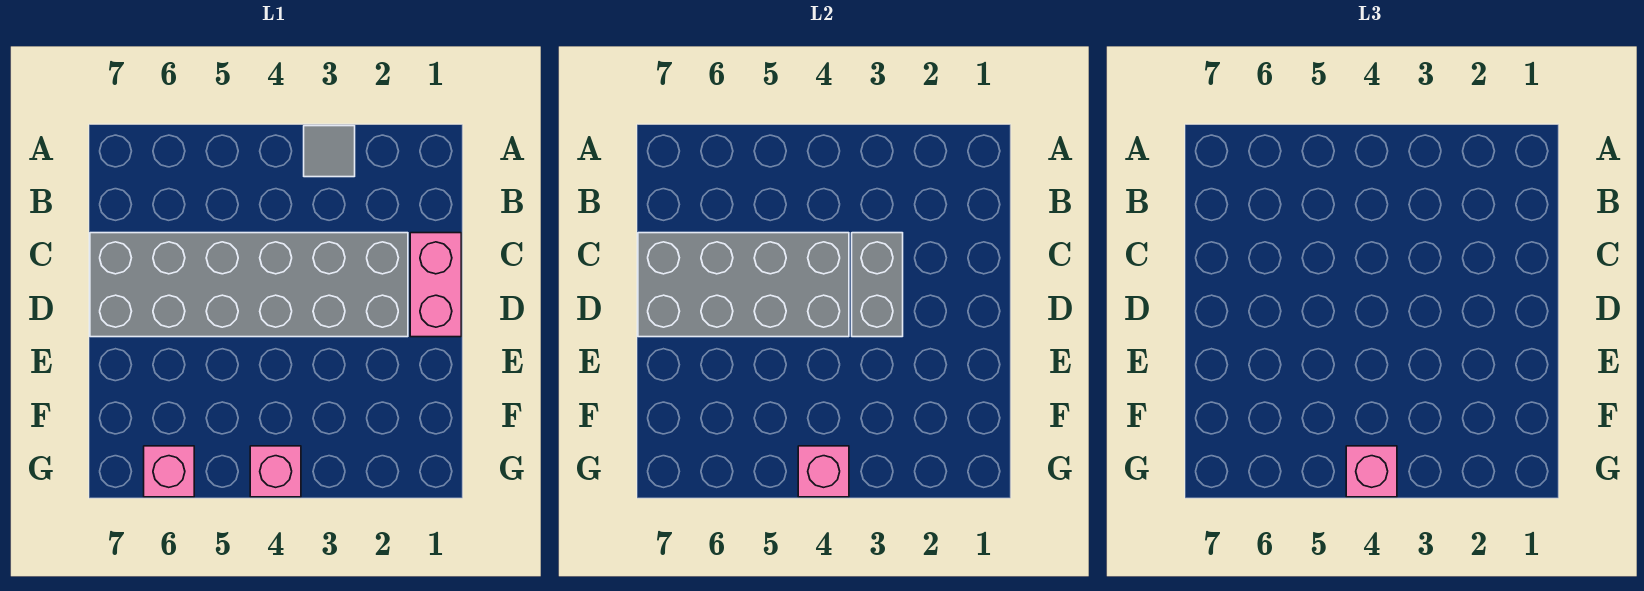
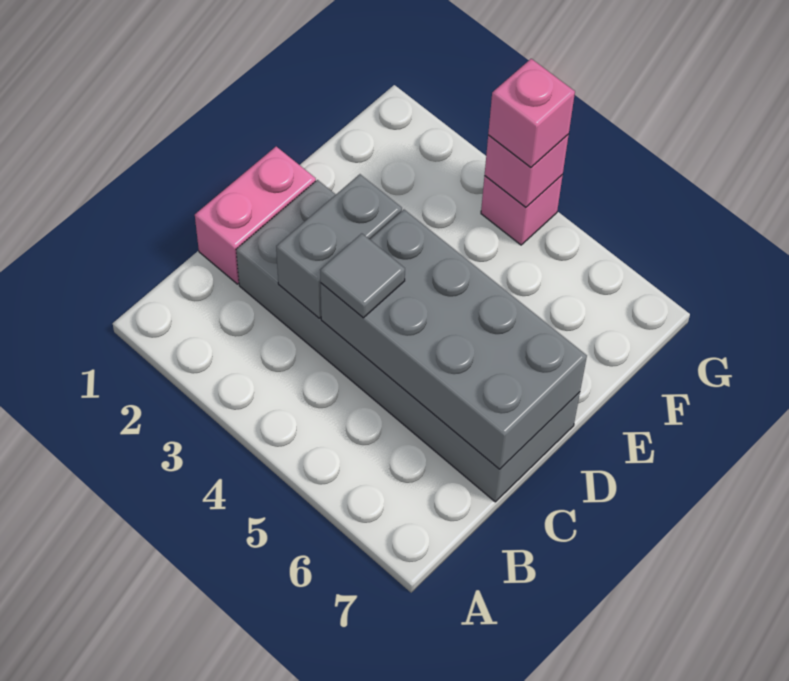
grey tile A3 level 1 -> grey tile C4 level 3
pink brick G6 level 1 -> none

